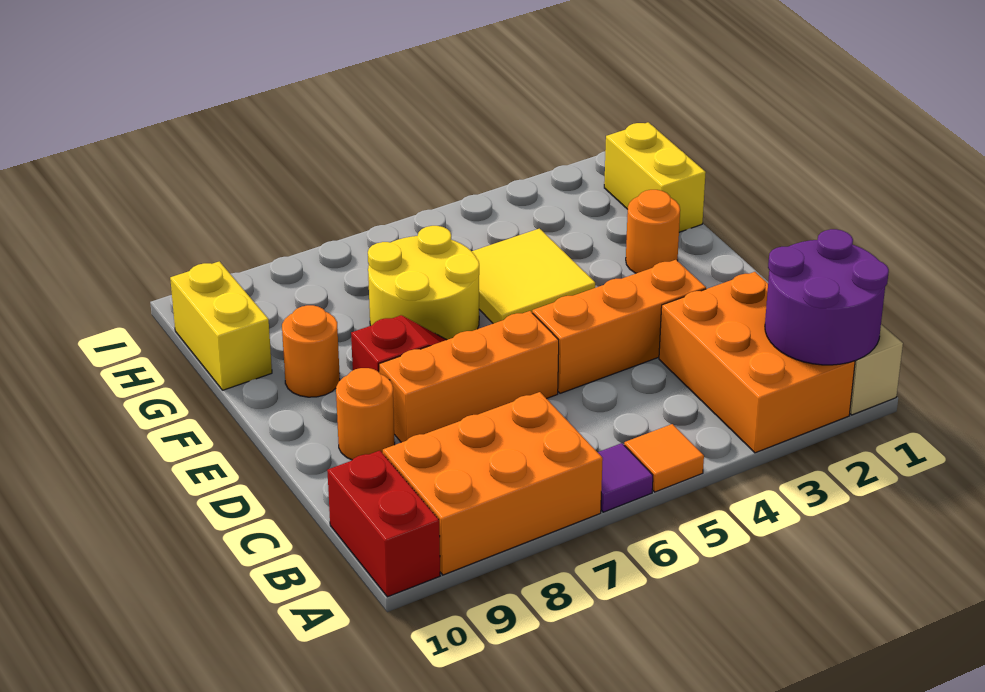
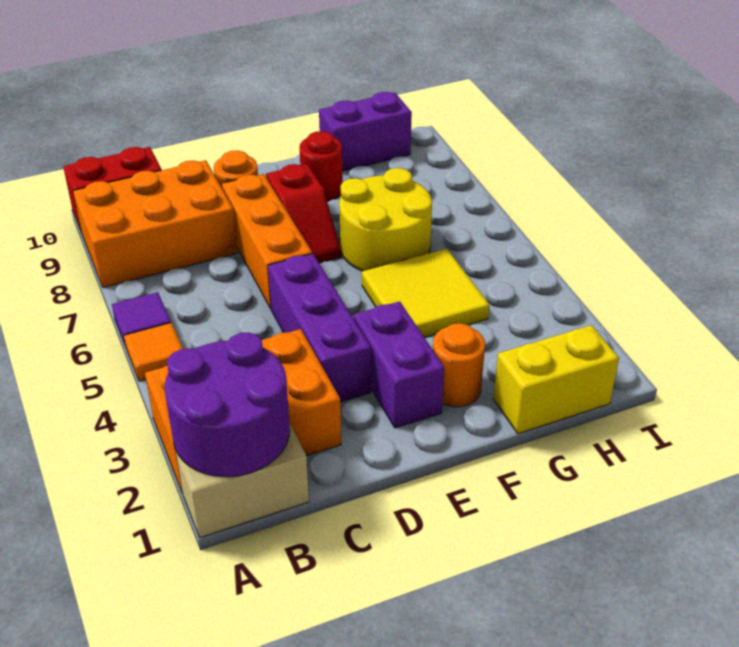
orange brick A7:B9 level 1 -> orange brick A8:C9 level 1
orange brick D3:D5 level 1 -> purple brick D3:D5 level 1
none -> purple brick E2:E3 level 1
orange round brick F9 level 1 -> red round brick F9 level 1
yellow brick G10:H10 level 1 -> purple brick G10:H10 level 1

